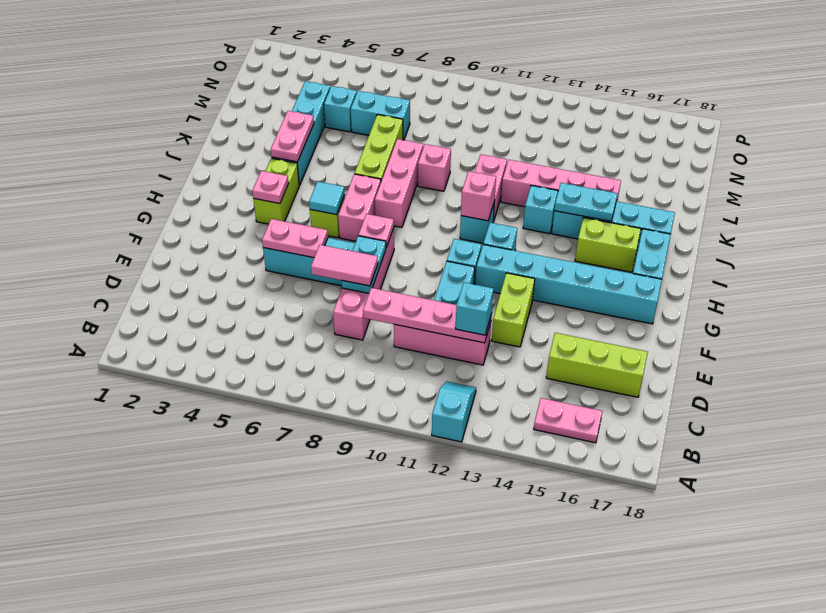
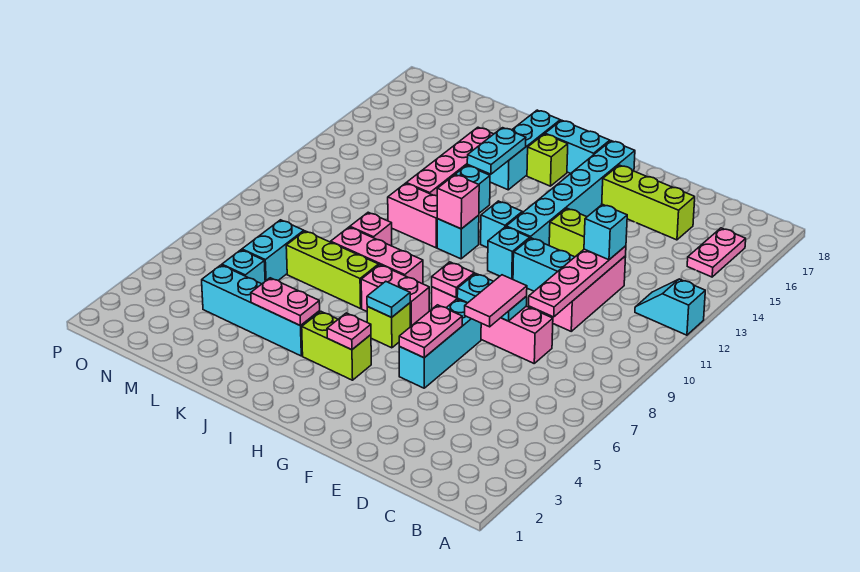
lime brick D15:D17 level 1 -> lime brick D16:F16 level 1
lime brick I15:I16 level 1 -> lime brick I16 level 1
cyan brick J14:J17 level 1 -> cyan brick J15:J17 level 1

